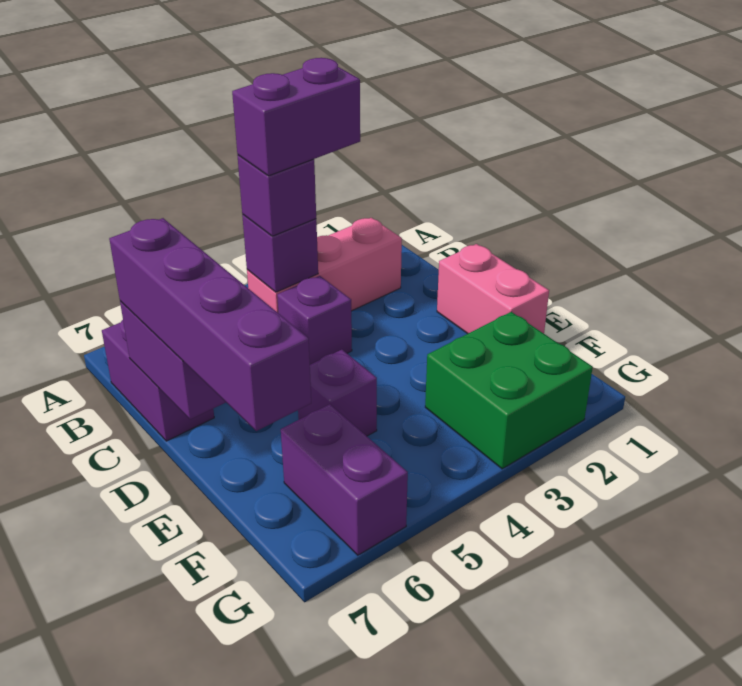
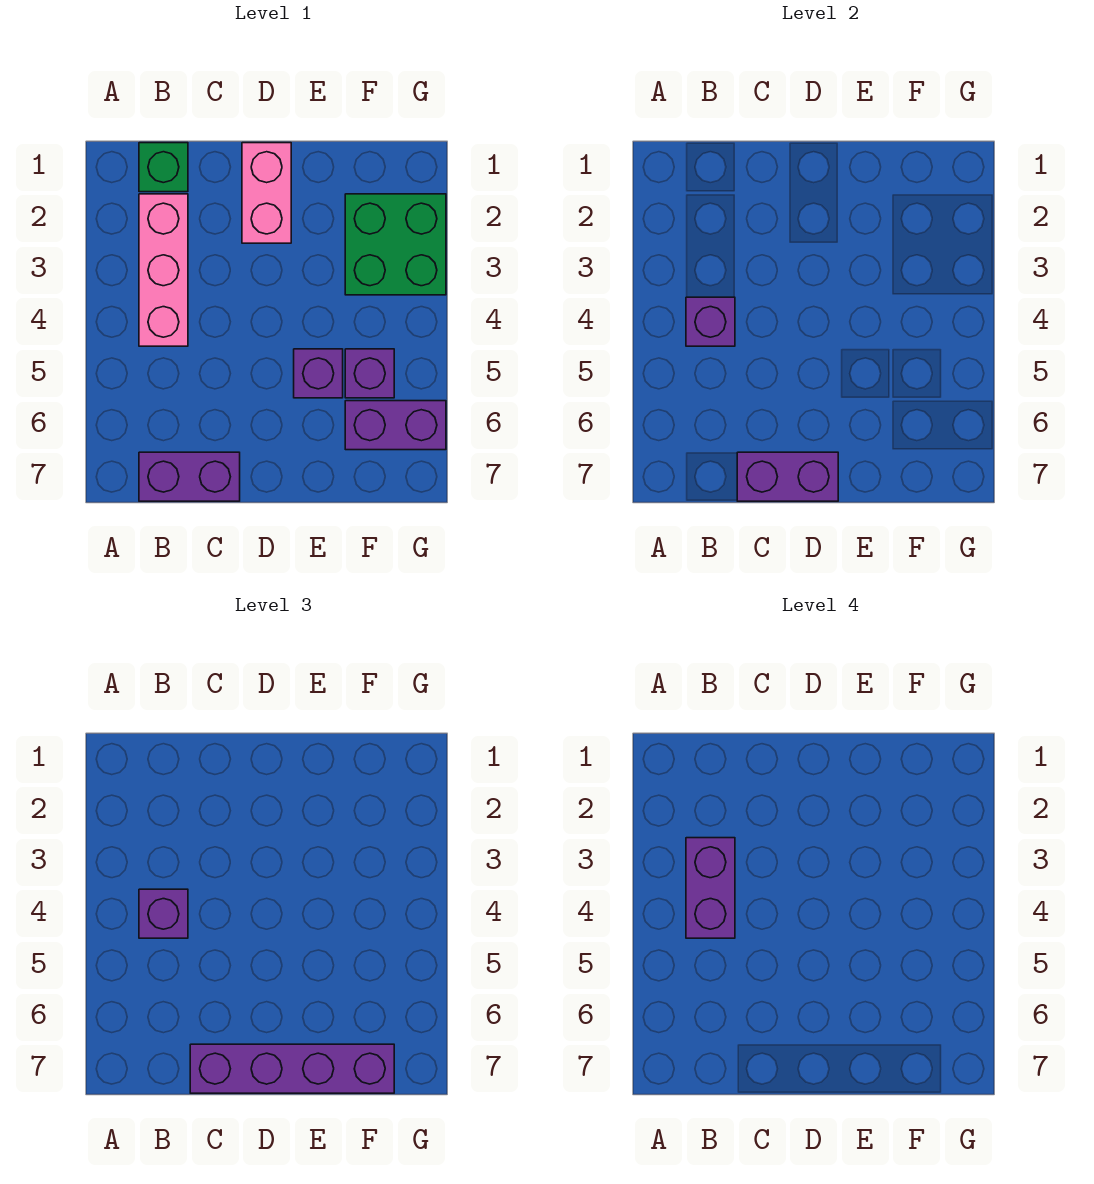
none -> green brick B1 level 1
purple brick C4 level 1 -> purple brick F5 level 1
pink brick D1:E1 level 1 -> pink brick D1:D2 level 1

